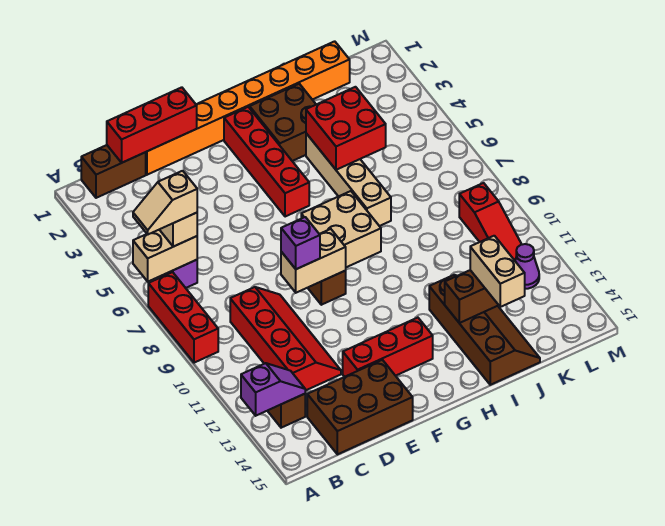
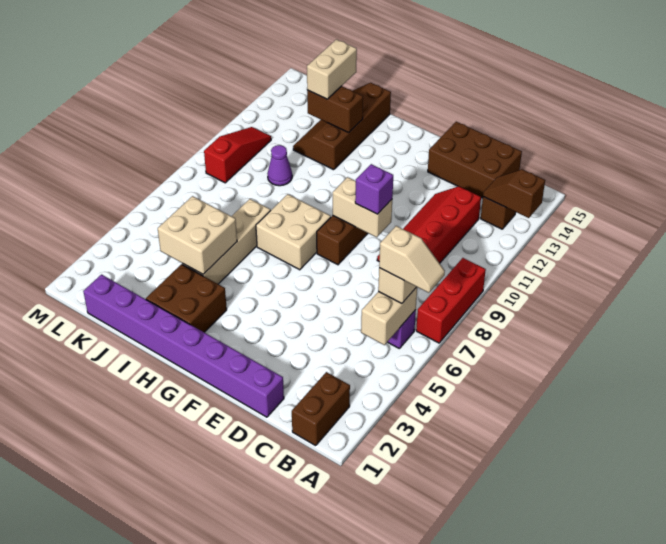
tan brick A6:B6 level 2 -> tan brick B5:B6 level 2
purple slope A13:B13 level 2 top A -> brown slope A13:B13 level 2 top A
brown brick B1:C1 level 1 -> brown brick B1:B2 level 1
red brick C1:E1 level 2 -> none
orange brick D1:K1 level 1 -> purple brick D1:K1 level 1
red brick E13:G13 level 1 -> none
red brick G2:G5 level 1 -> none
red brick I4:J5 level 2 -> tan brick I4:J5 level 2
purple cone L12 level 1 -> purple cone J10 level 1

